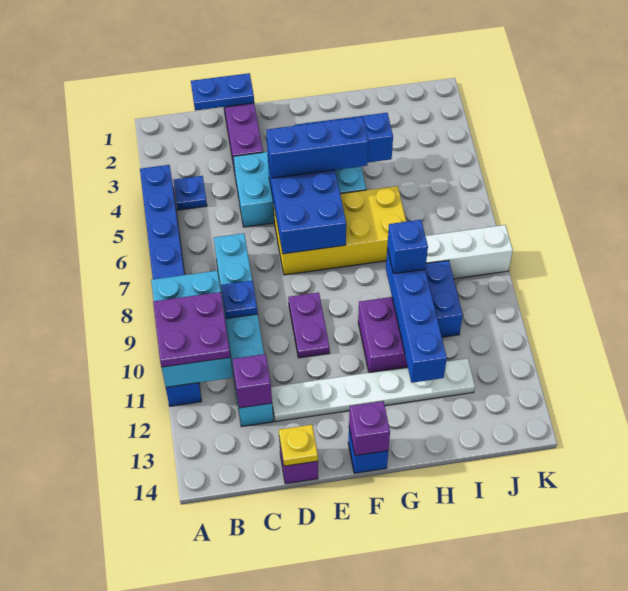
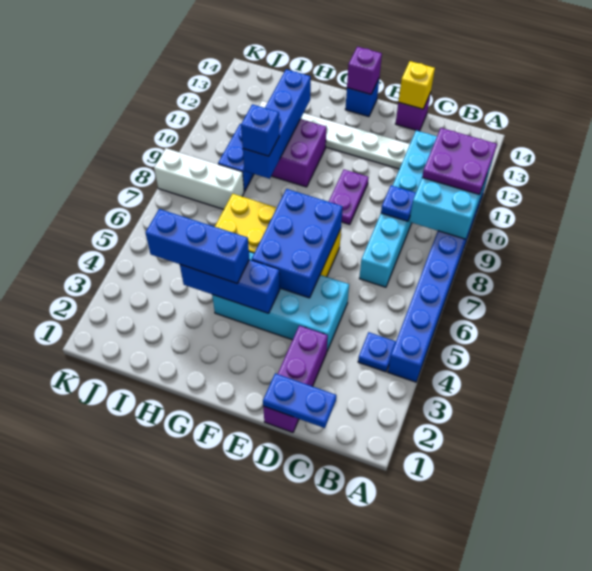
purple brick C12 level 2 -> none
yellow plate D14 level 2 -> yellow brick D14 level 2
blue brick E5:G5 level 3 -> blue brick G4:I4 level 3

